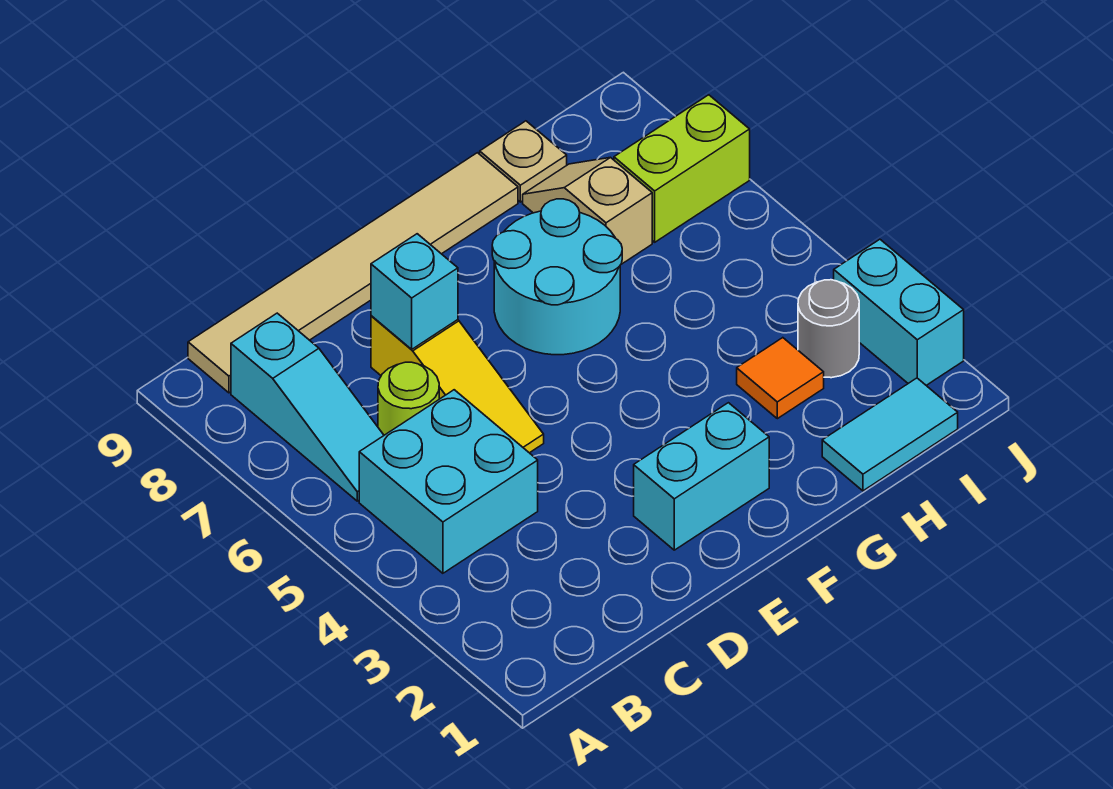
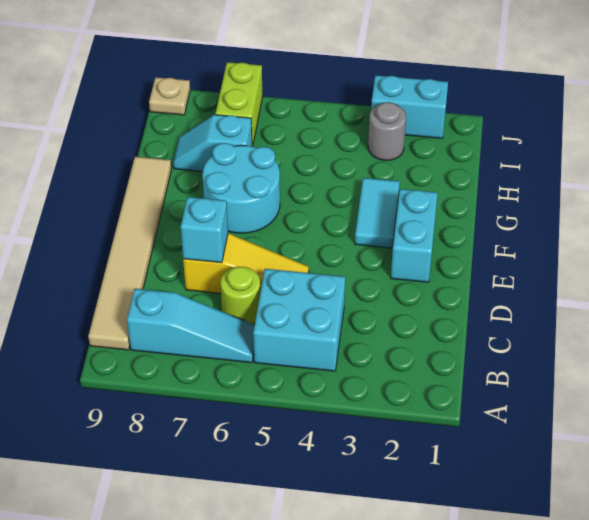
cyan tile H1:I1 level 1 -> cyan tile F3:G3 level 1
orange tile H3 level 1 -> none
tan slope H7:H8 level 1 top 7 -> cyan slope H7:H8 level 1 top 7
tan plate H9 level 1 -> tan plate J9 level 1

